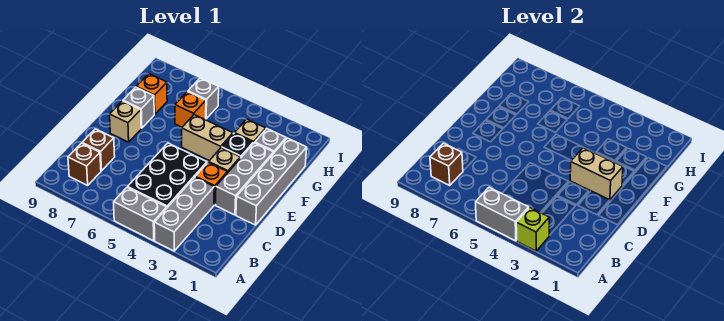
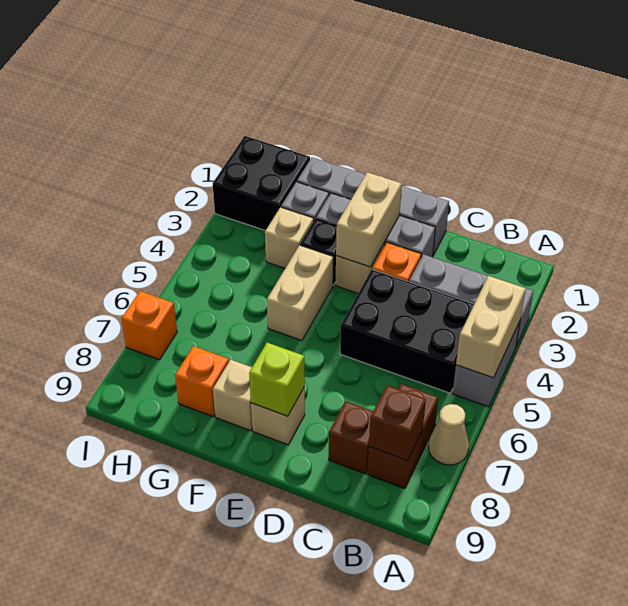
lime brick A3 level 2 -> lime brick E8 level 2
grey brick A4:A5 level 2 -> tan brick A4:A5 level 2
none -> tan cone A7 level 1
brown brick B8 level 1 -> brown brick B7:B8 level 1
grey brick F8 level 1 -> tan brick F8 level 1
orange brick G6 level 1 -> orange brick I7 level 1
none -> black brick H1:I2 level 1
grey brick H6 level 1 -> none

